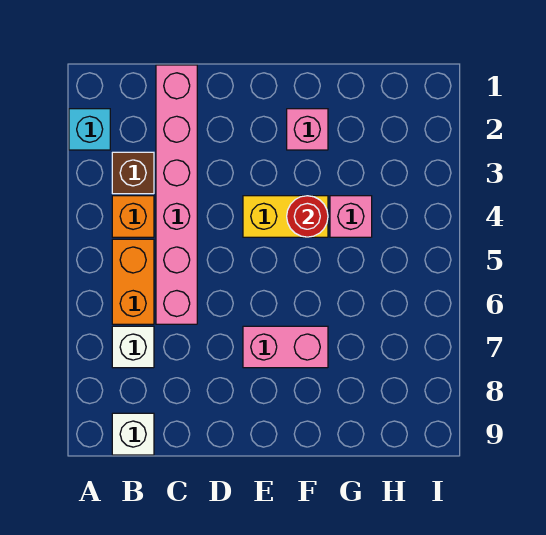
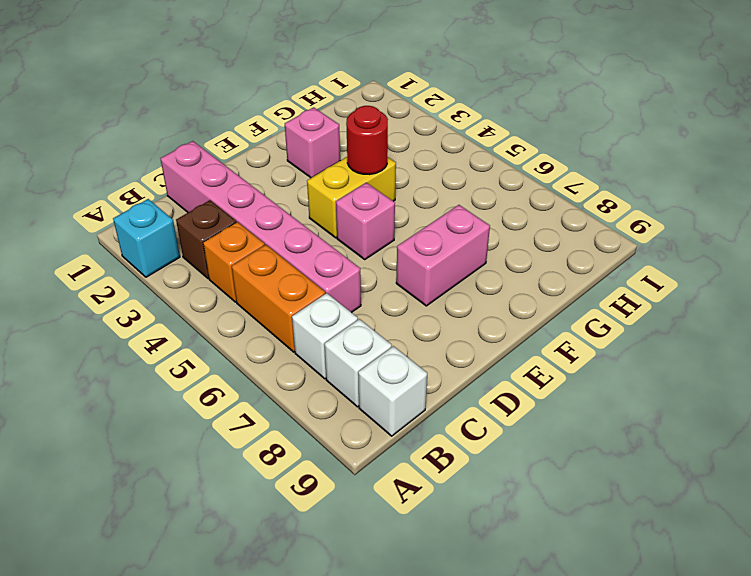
none -> white brick B8 level 1
pink brick G4 level 1 -> pink brick E5 level 1

